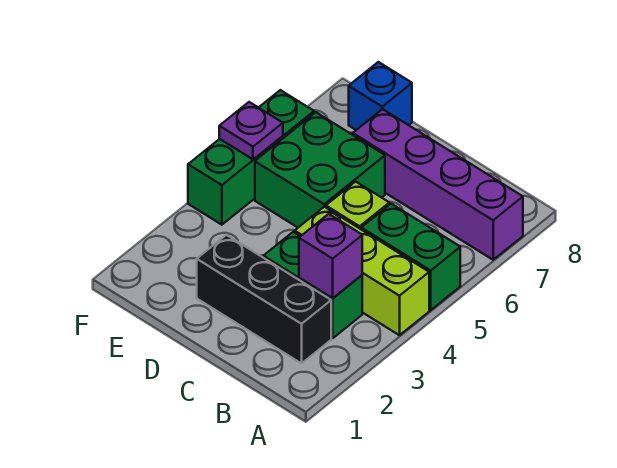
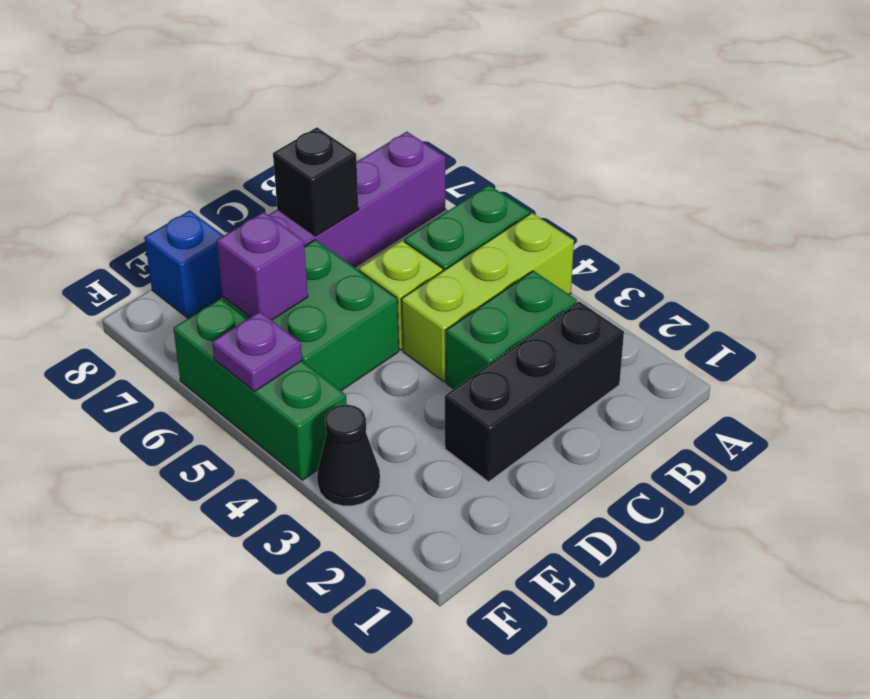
purple brick B3 level 2 -> purple brick E6 level 2
none -> black brick C7 level 2
none -> black cone F3 level 1

